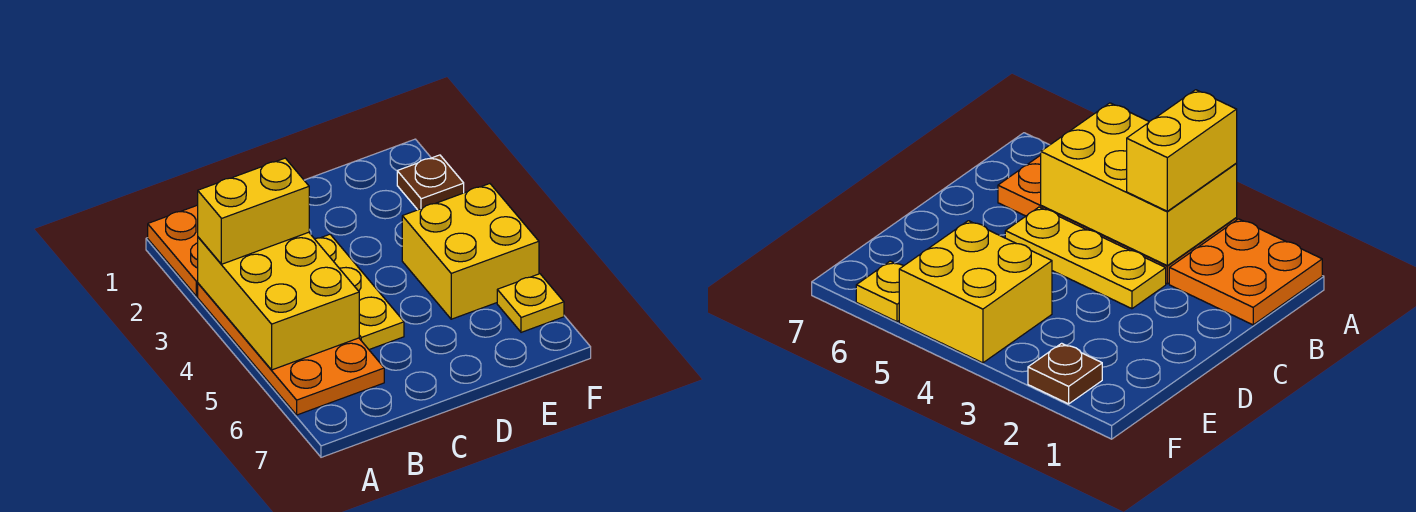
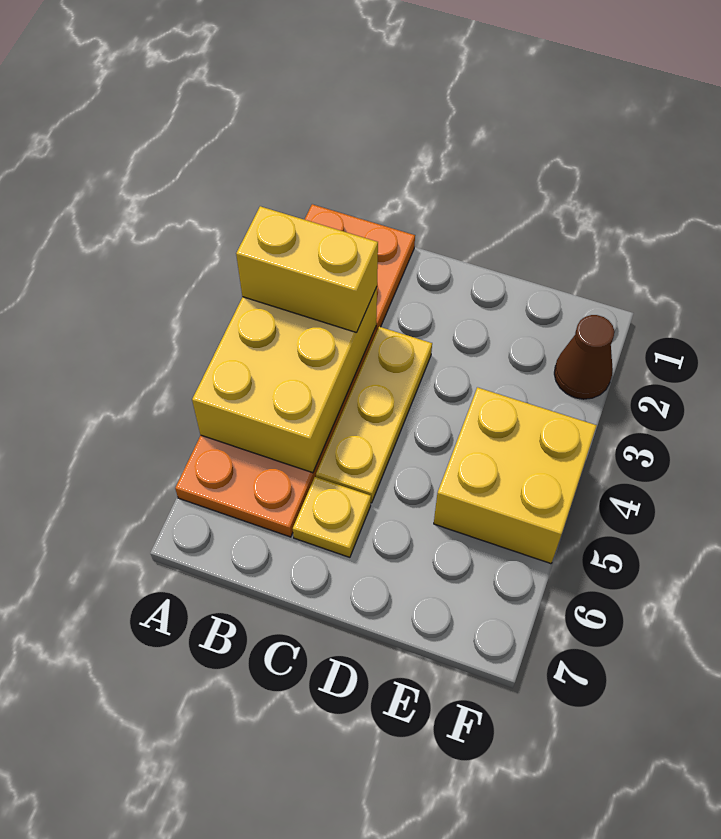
brown plate F2 level 1 -> brown cone F2 level 1
yellow plate F6 level 1 -> yellow plate C6 level 1

